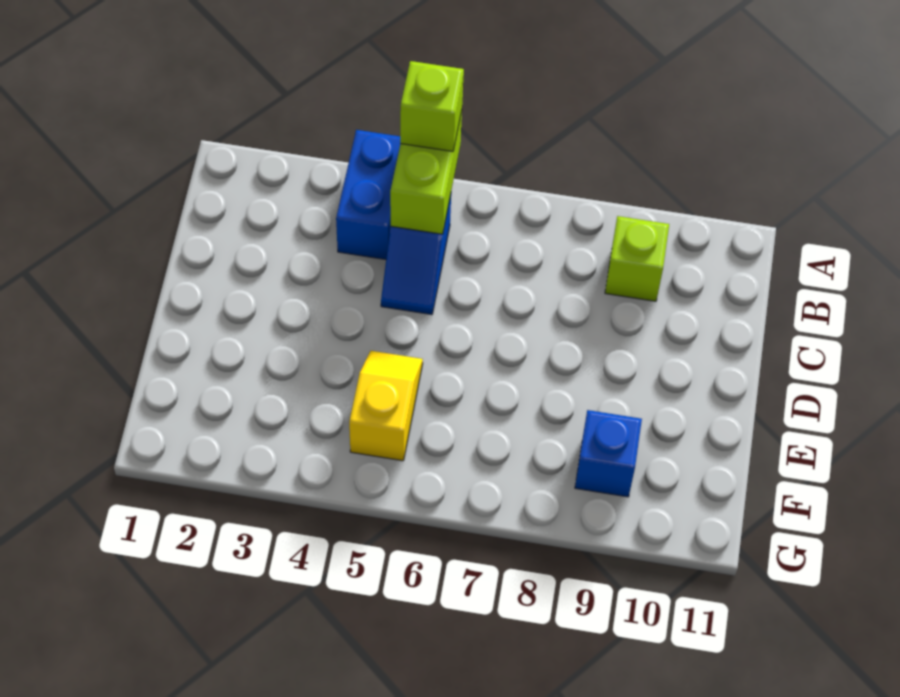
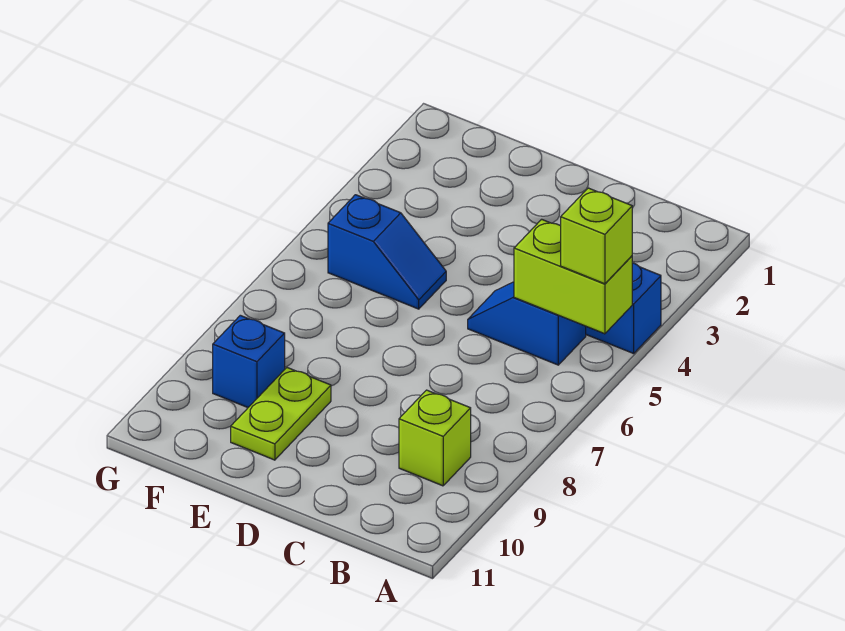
yellow slope E5:F5 level 1 top F -> blue slope E5:F5 level 1 top F
none -> lime plate E9:E10 level 1

